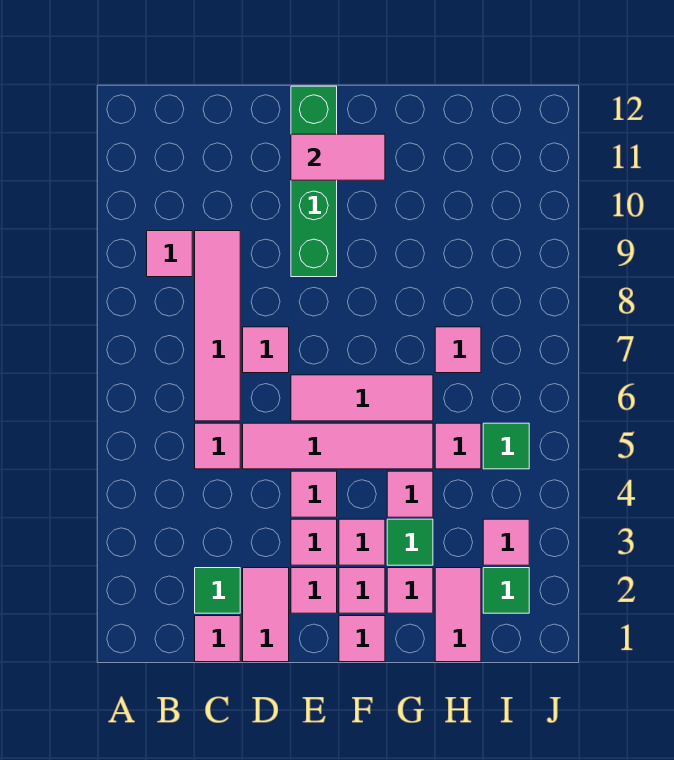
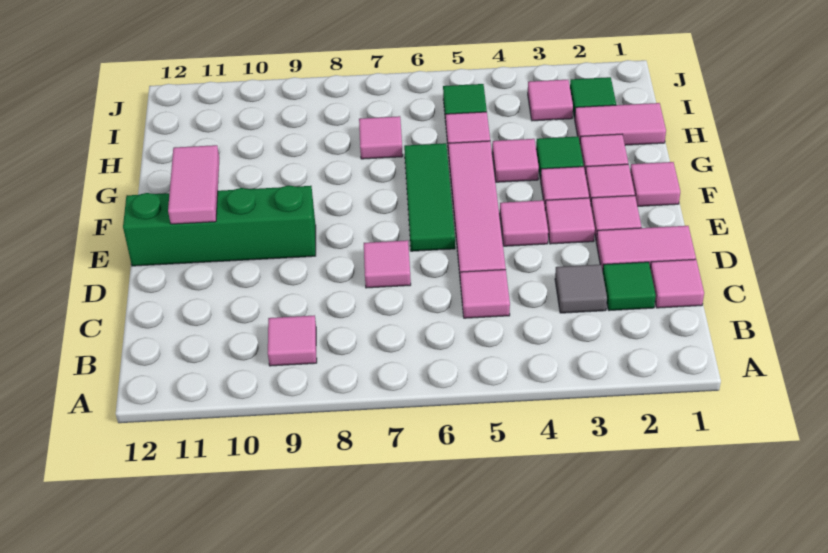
none -> grey tile C3 level 1
pink tile C6:C9 level 1 -> none
pink tile E6:G6 level 1 -> green tile E6:G6 level 1

